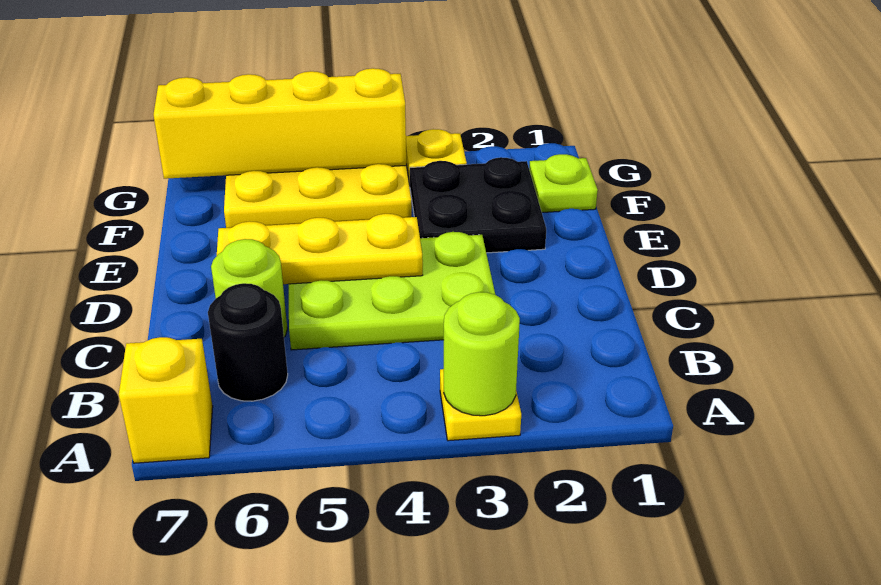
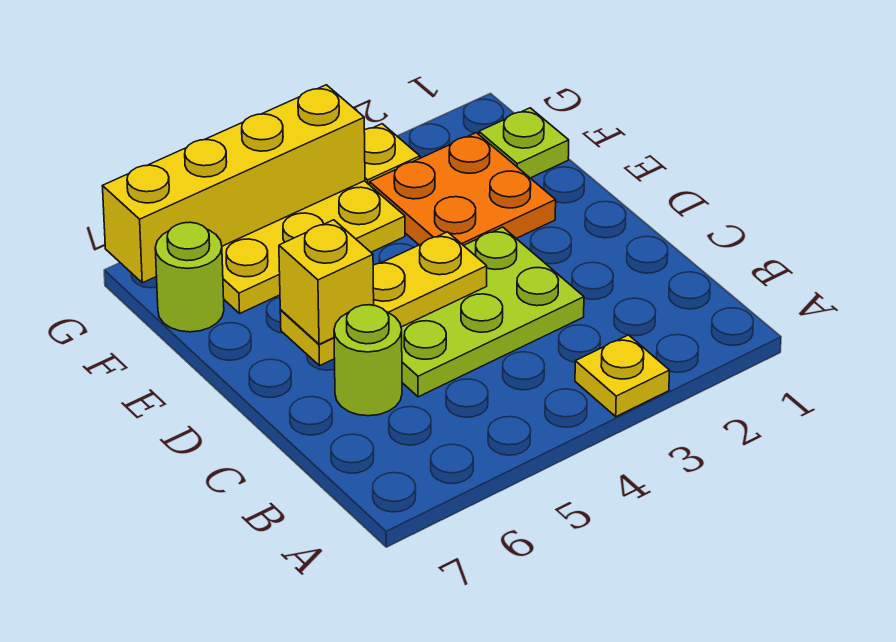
lime round brick A3 level 2 -> lime round brick F7 level 1
yellow brick A7 level 1 -> yellow brick D6 level 3
black round brick B6 level 1 -> none
black plate E2:F3 level 1 -> orange plate E2:F3 level 1

